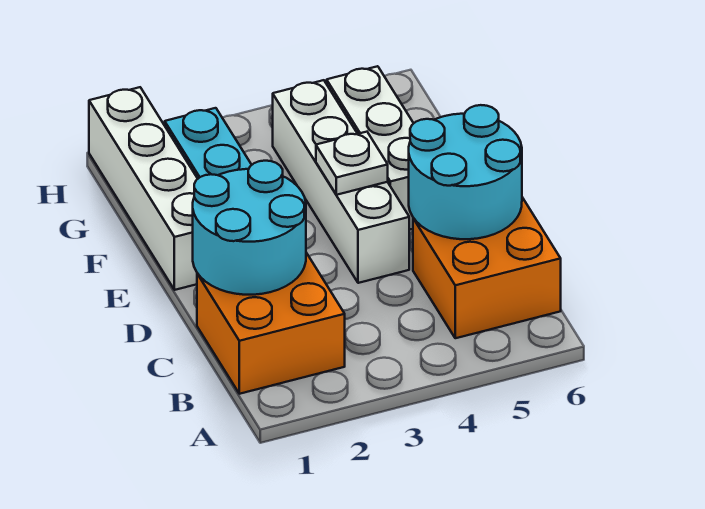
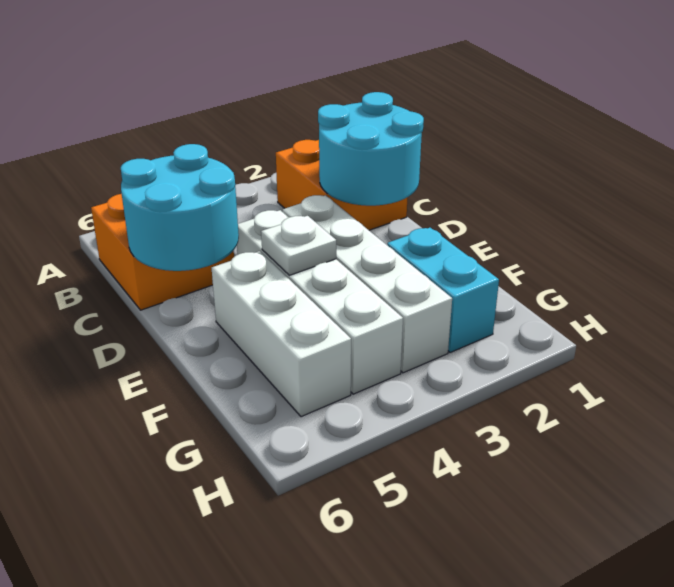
white brick E1:H1 level 1 -> white brick D3:G3 level 1

